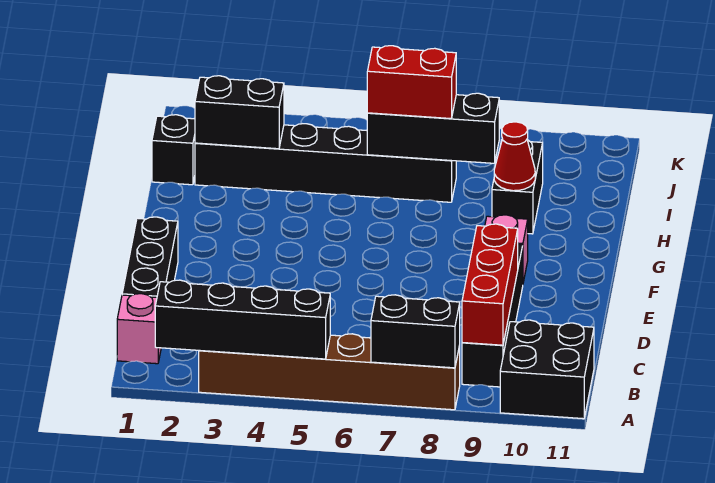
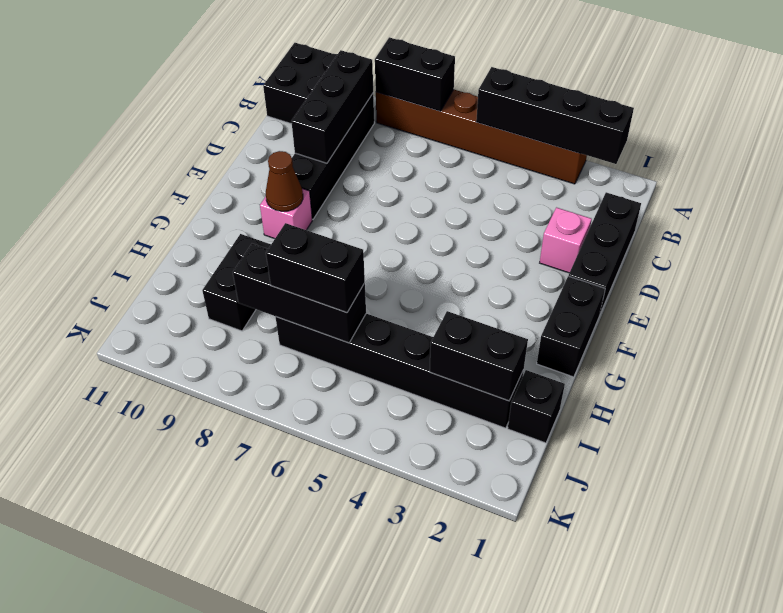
pink brick B1 level 1 -> pink brick D2 level 1
red brick B9:D9 level 2 -> black brick B9:D9 level 2
none -> black brick F1:G1 level 1
none -> brown cone F9 level 2
red cone H9 level 2 -> none
red brick I6:I7 level 3 -> black brick I6:I7 level 3

